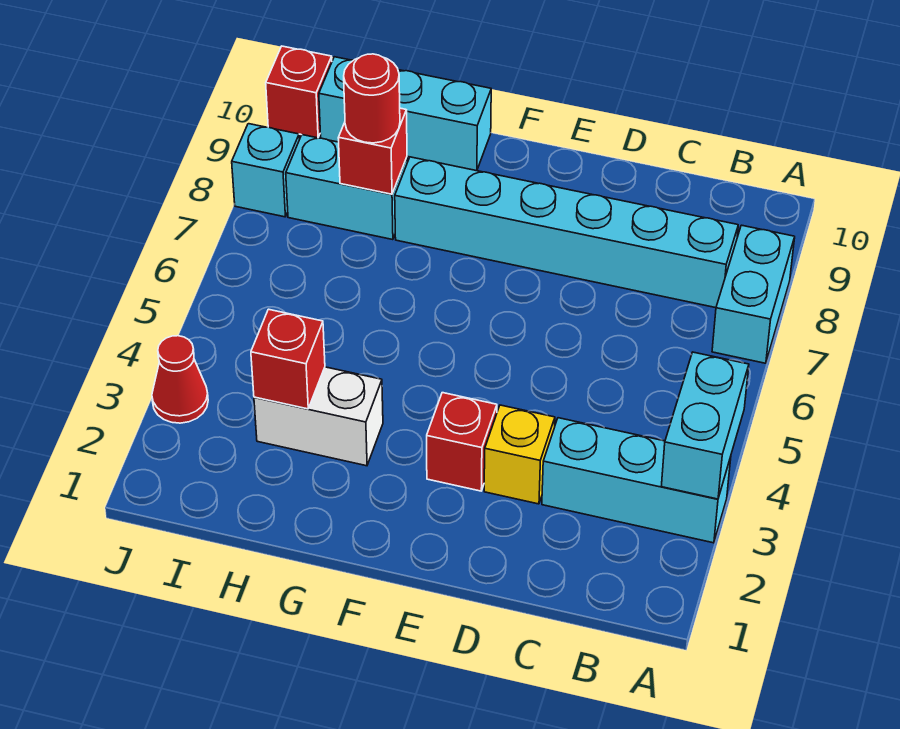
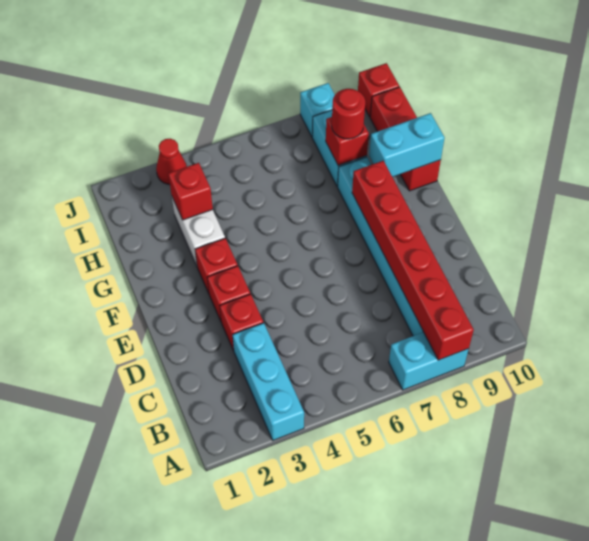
cyan brick A3:A4 level 2 -> cyan brick G9:G10 level 2
none -> red brick A8:F8 level 2
yellow brick D3 level 1 -> red brick D3 level 1
none -> red brick F3 level 1
cyan brick G10:I10 level 1 -> red brick G10:I10 level 1

